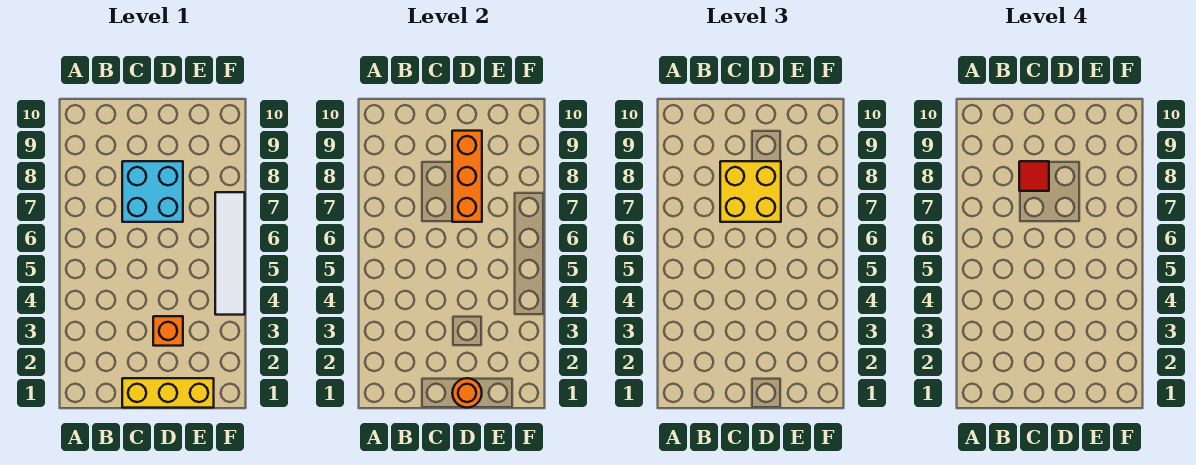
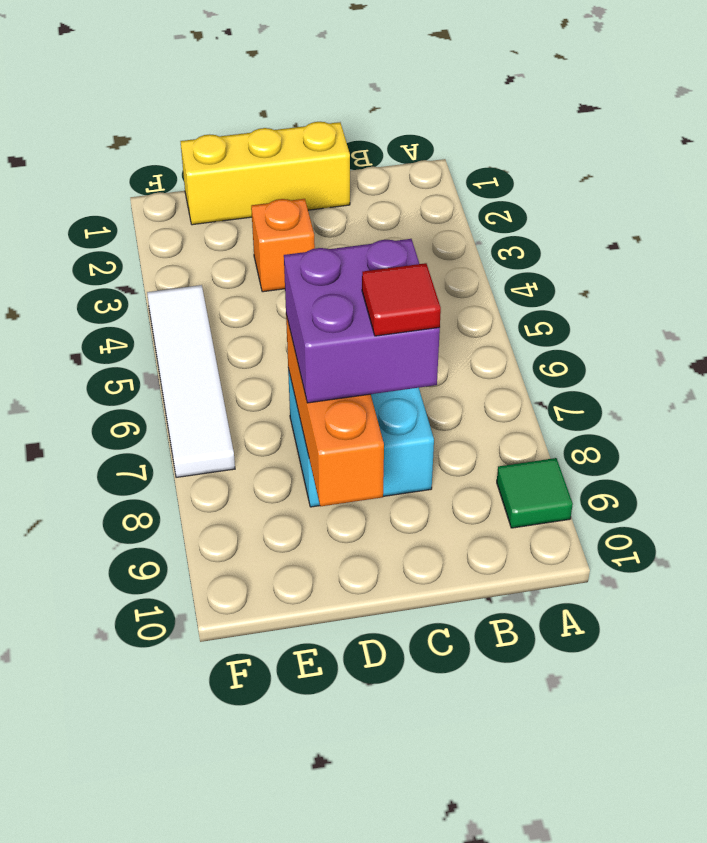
none -> green tile A9 level 1
yellow brick C7:D8 level 3 -> purple brick C7:D8 level 3
orange round brick D1 level 2 -> none

